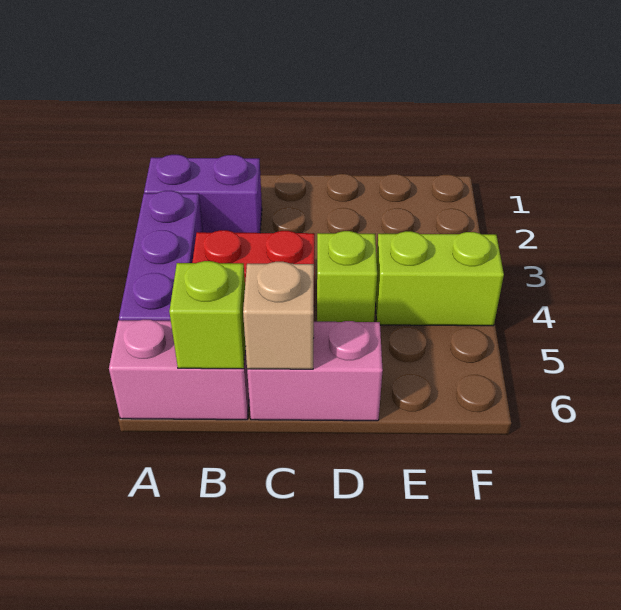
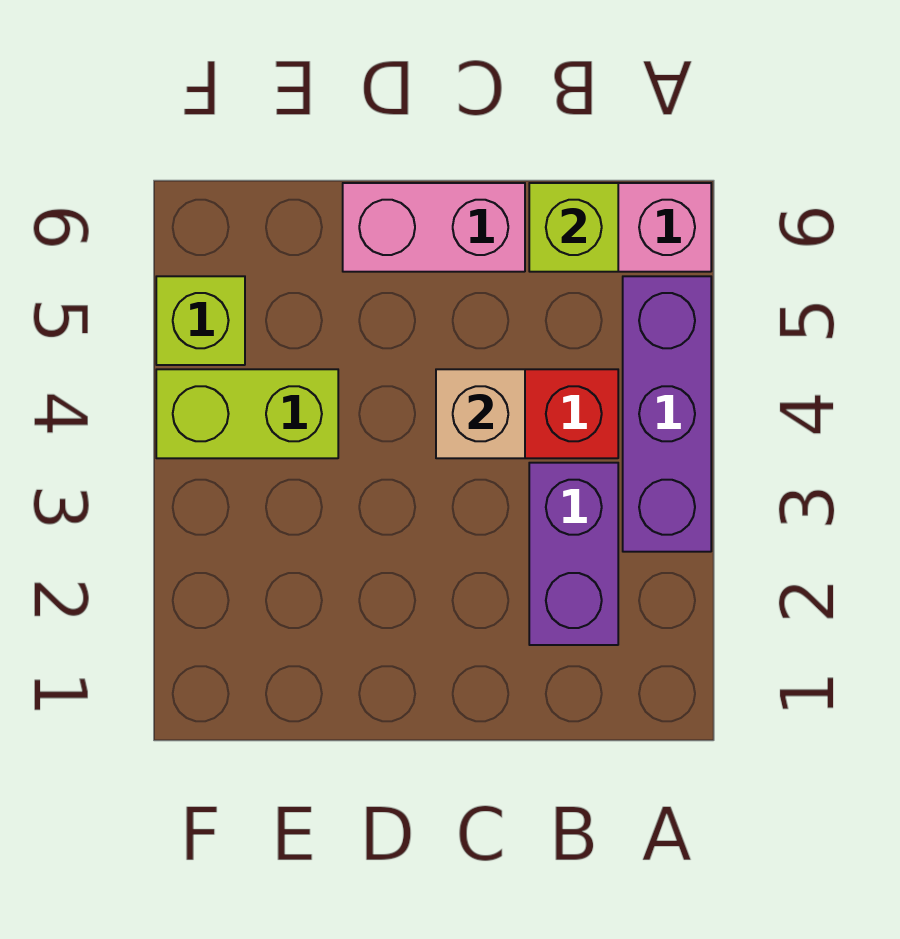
purple brick A2:B2 level 1 -> purple brick B2:B3 level 1
tan brick C6 level 2 -> tan brick C4 level 2
lime brick D4 level 1 -> lime brick F5 level 1

